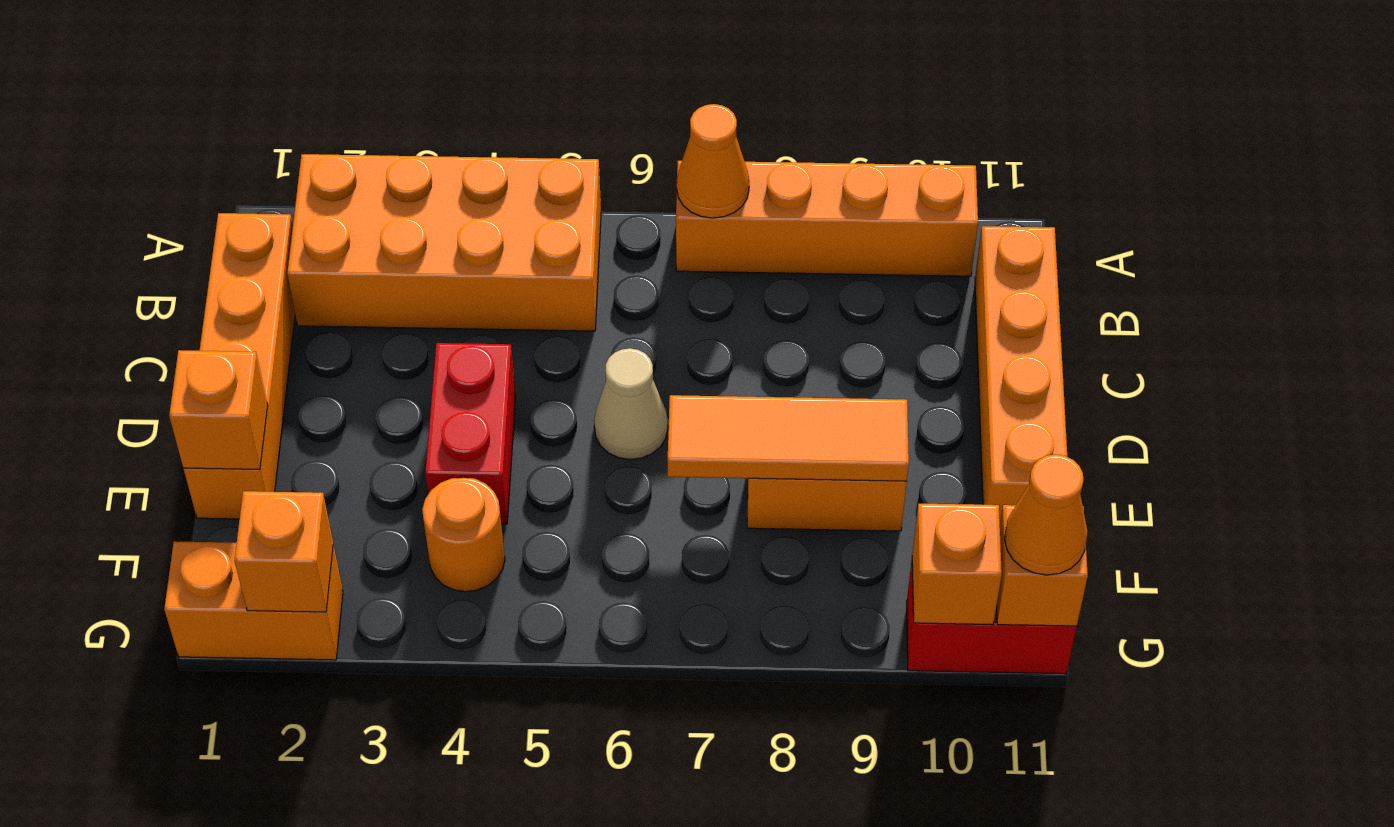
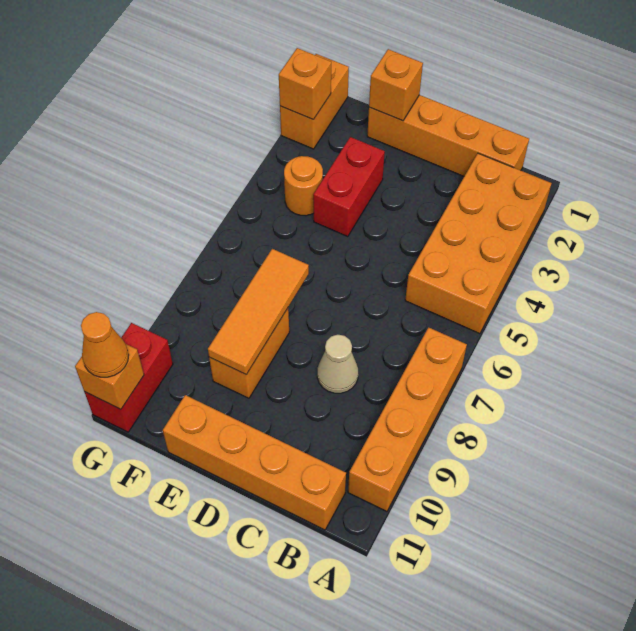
orange cone A7 level 2 -> none
red brick D4:E4 level 1 -> red brick E3:E4 level 1
tan cone D6 level 1 -> tan cone C8 level 1
orange brick G10 level 2 -> none

